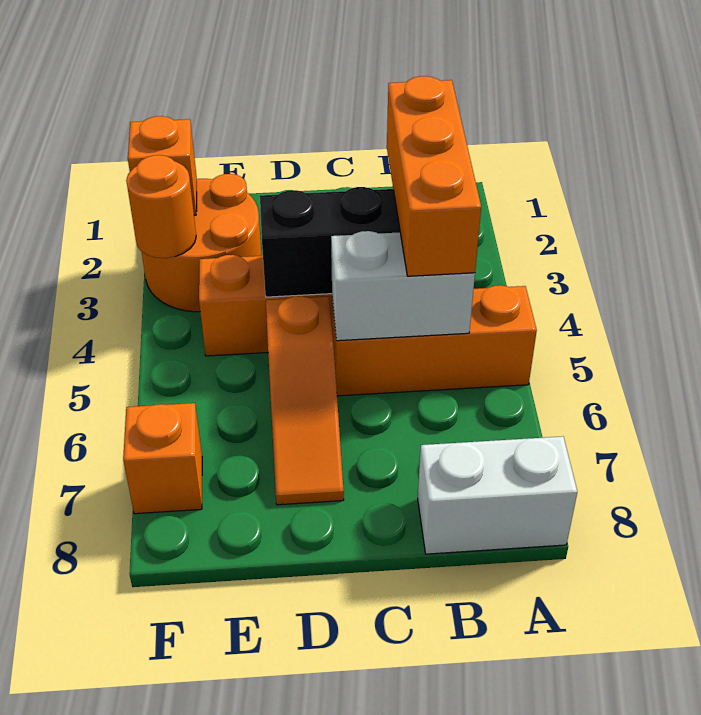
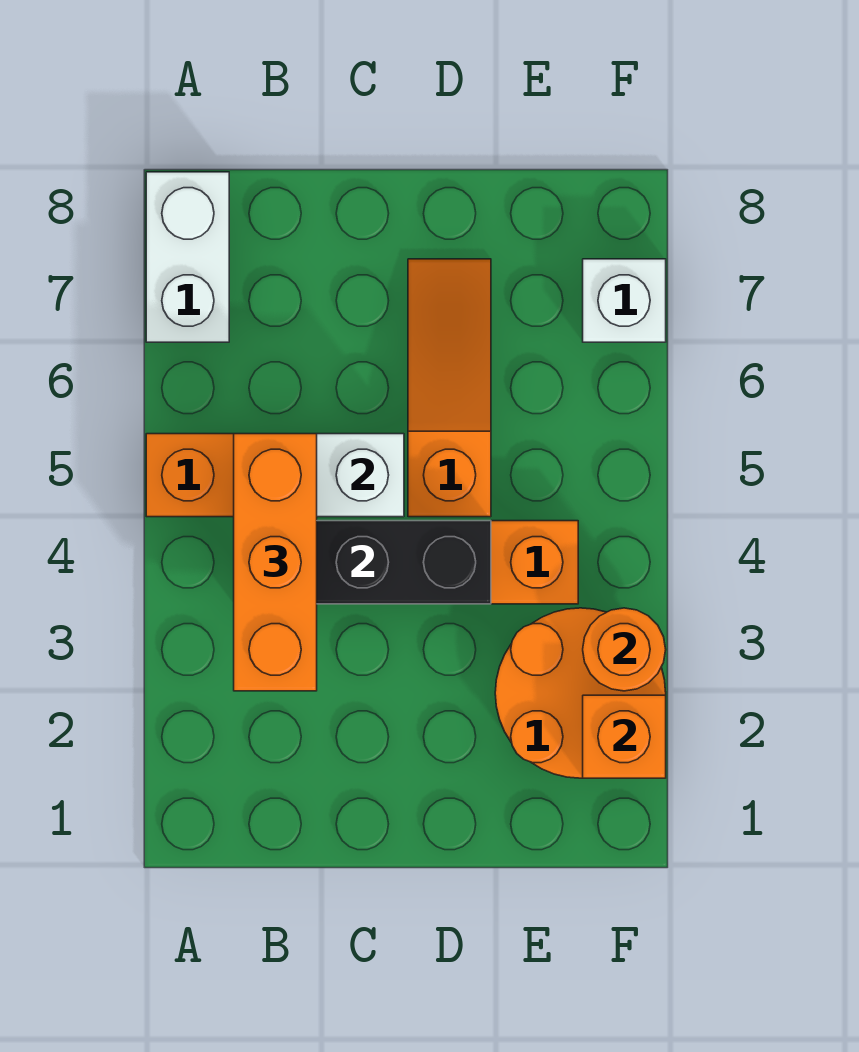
white brick A8:B8 level 1 -> white brick A7:A8 level 1
orange brick F7 level 1 -> white brick F7 level 1

